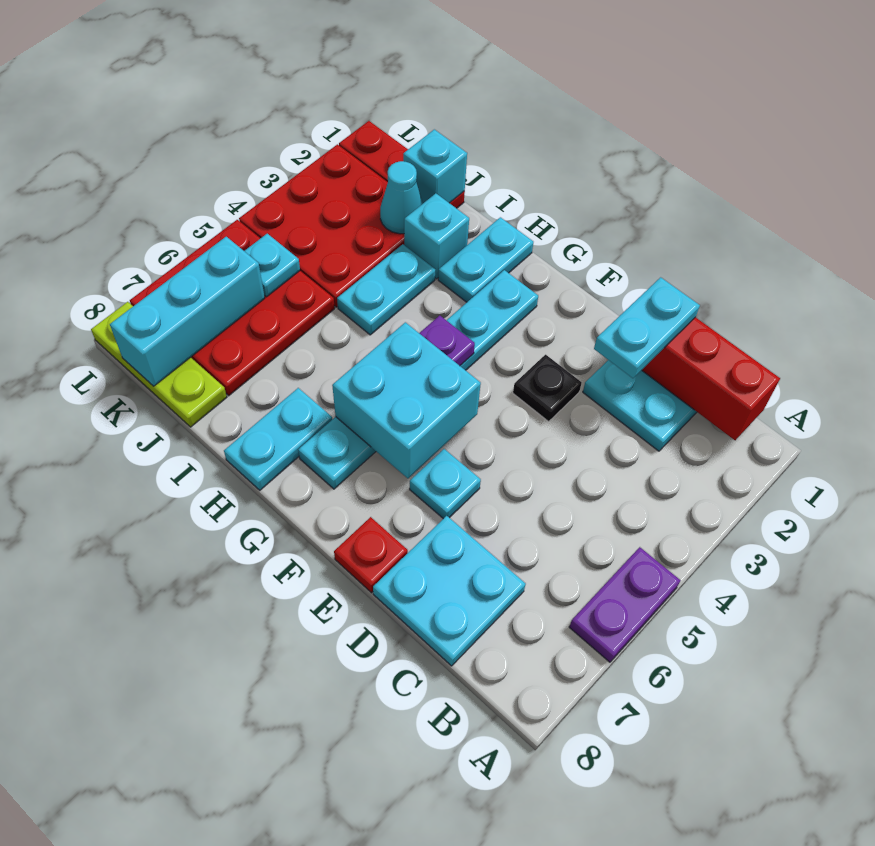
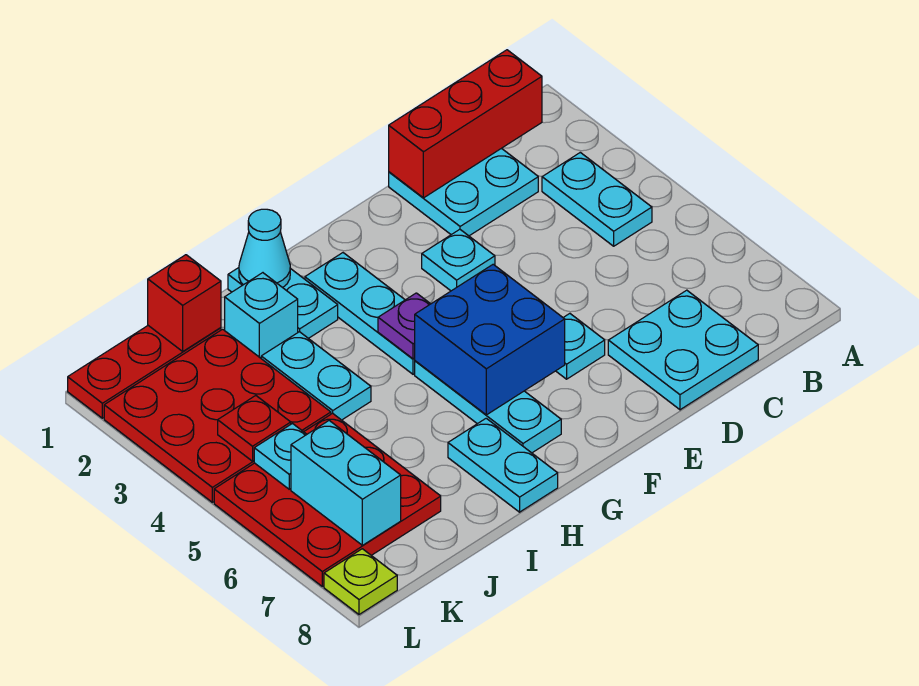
purple plate A5:A6 level 1 -> none
cyan plate D1:D2 level 3 -> cyan plate B3:B4 level 1
black plate E3 level 1 -> cyan plate E3 level 1
red plate E8 level 1 -> red plate K4 level 2
cyan brick F5:G6 level 2 -> blue brick F5:G6 level 2
cyan brick J1 level 2 -> red brick J1 level 2
cyan cone J2 level 2 -> cyan cone H1 level 2
lime plate J8:L8 level 1 -> lime plate L8 level 1
cyan brick K6:K8 level 2 -> cyan brick K6:K7 level 2

